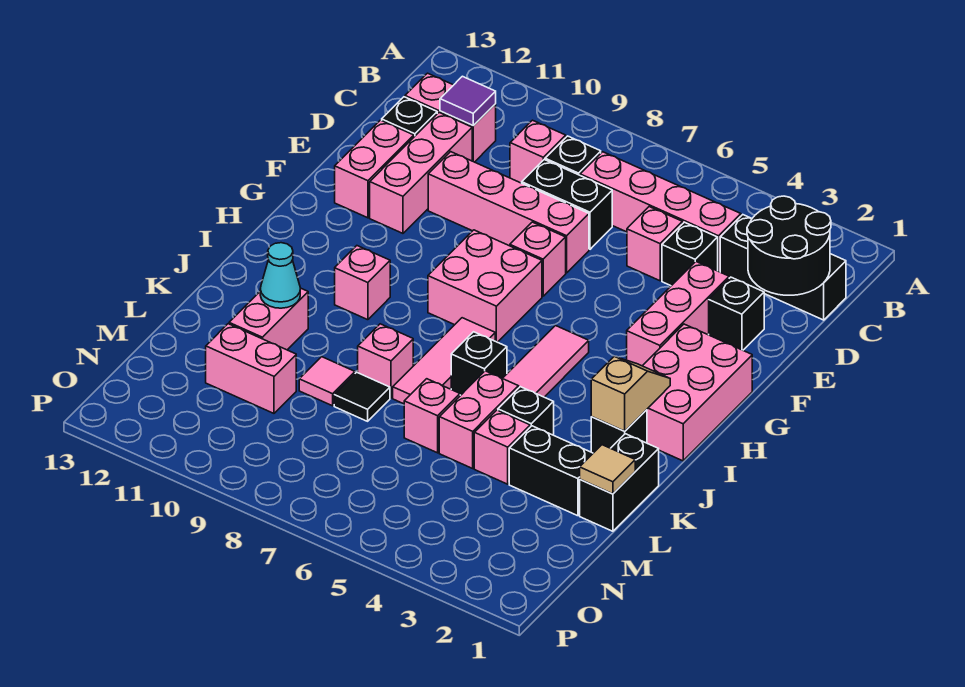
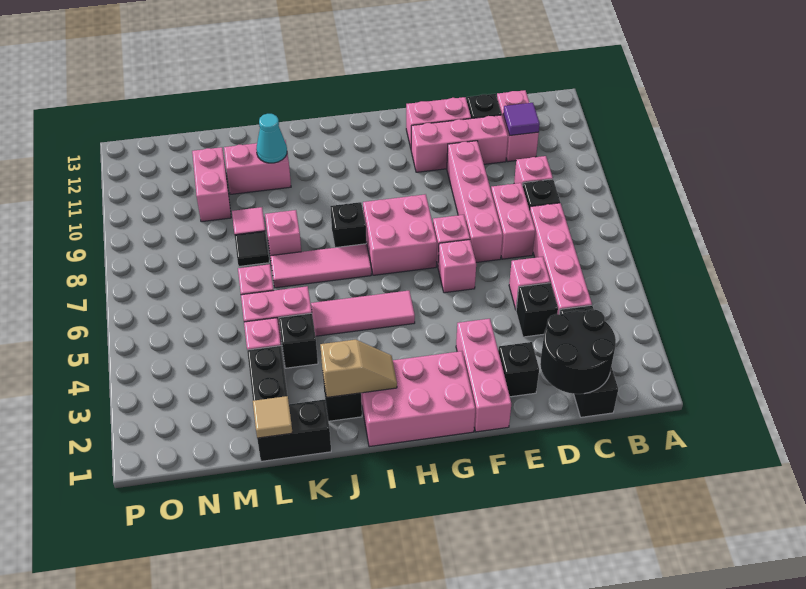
black brick D7:D8 level 1 -> pink brick D7:D8 level 1
pink brick E3:G3 level 1 -> pink brick F1:F3 level 1
pink brick I10 level 1 -> pink brick F6 level 1
black brick J6 level 1 -> black brick I8 level 1

